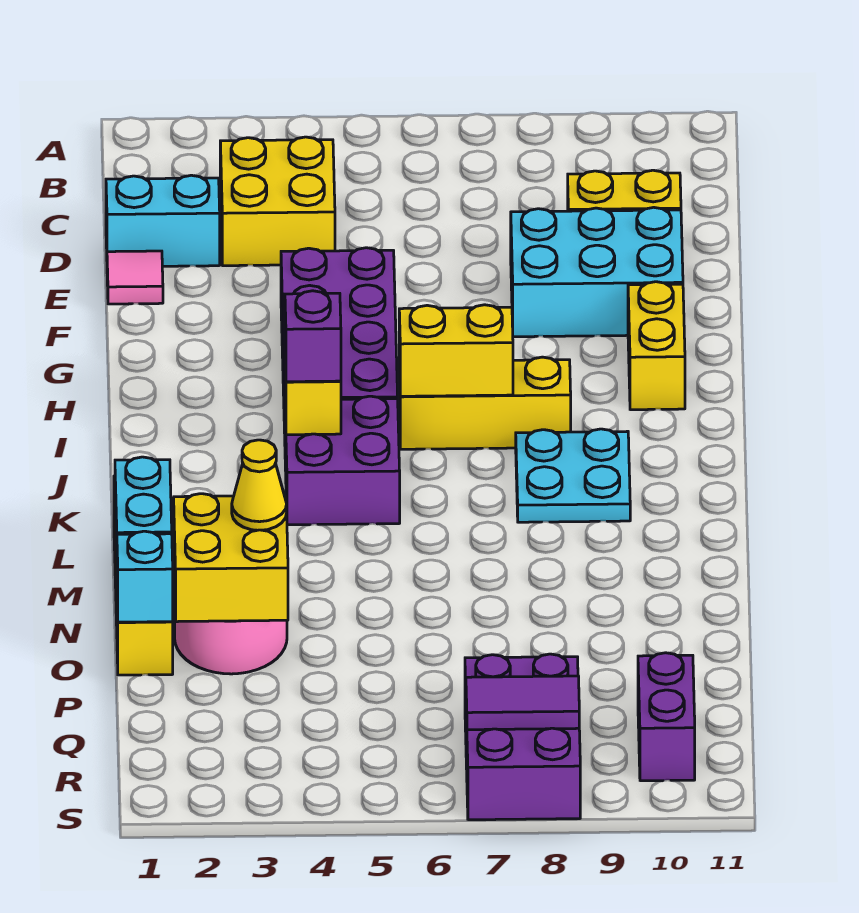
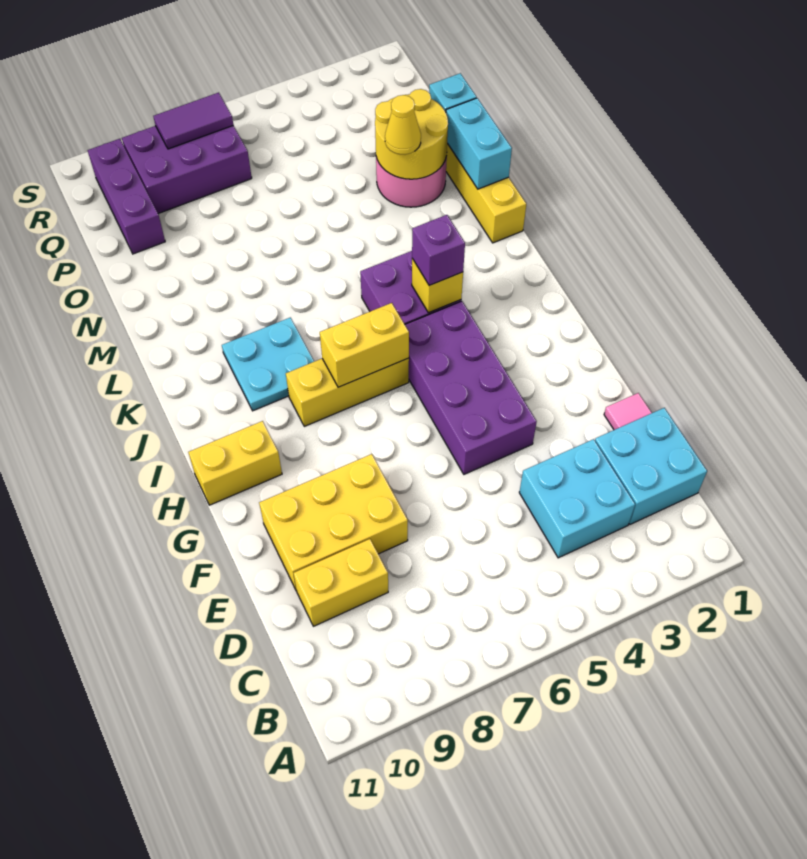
yellow brick C3:D4 level 1 -> cyan brick C3:D4 level 1
cyan brick D1:D2 level 1 -> cyan brick C1:D2 level 1
cyan brick E8:F10 level 1 -> yellow brick E8:F10 level 1
yellow brick G10:H10 level 1 -> yellow brick H10:H11 level 1
yellow brick N2:O3 level 2 -> yellow round brick N2:O3 level 2
purple brick Q7:S8 level 1 -> purple brick Q7:R9 level 1
purple brick Q10:R10 level 1 -> purple brick P10:R10 level 1

